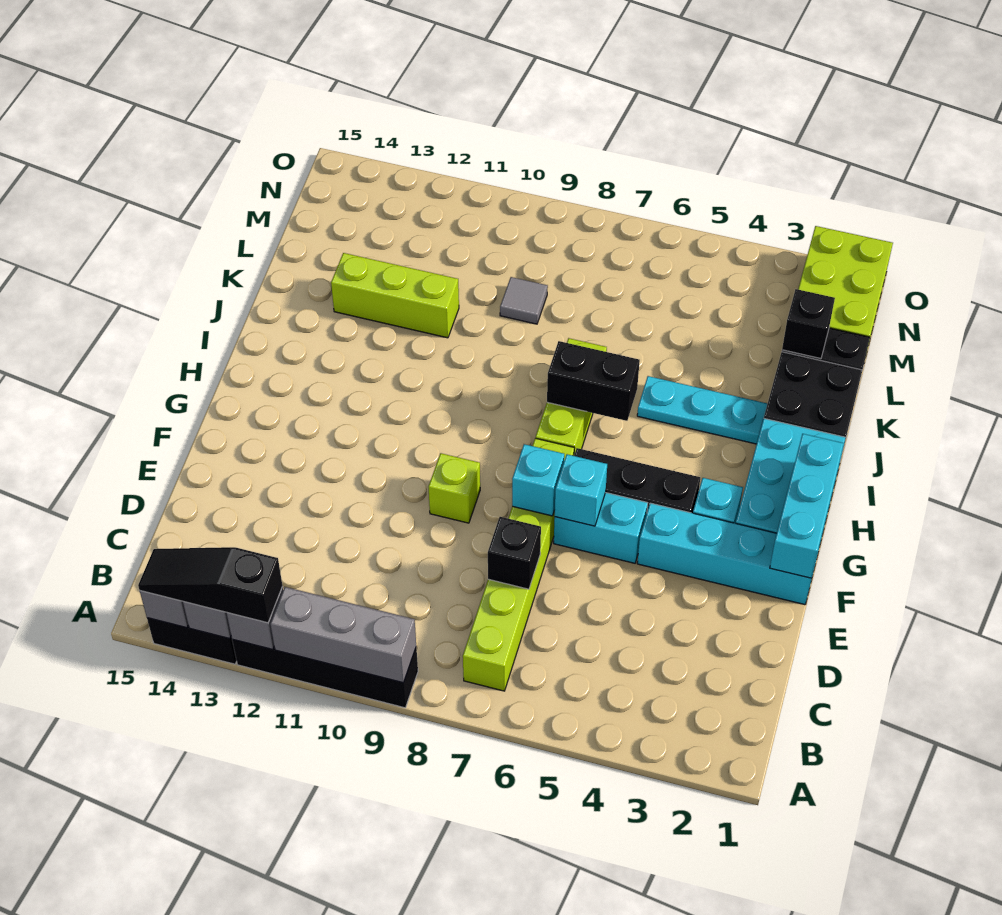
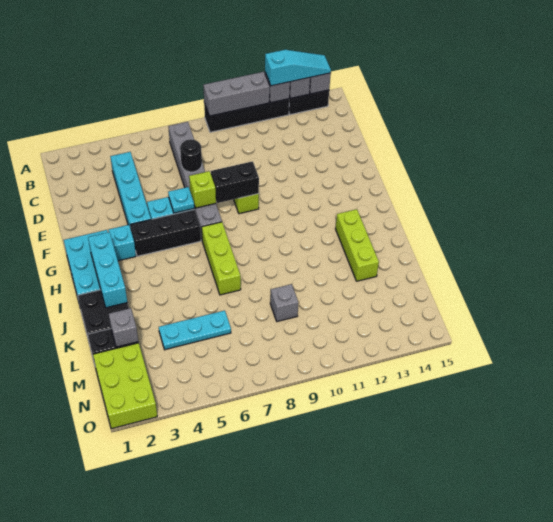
black slope A12:A14 level 3 top 12 -> cyan slope A12:A14 level 3 top 12
lime brick B7:G7 level 1 -> grey brick B7:G7 level 1
black brick D7 level 2 -> black round brick D7 level 2
cyan brick F1:F4 level 1 -> cyan brick C4:F4 level 1
cyan brick F1:H1 level 2 -> cyan brick H2:J2 level 2
cyan brick F6 level 2 -> cyan plate F6 level 2
cyan brick F7 level 2 -> lime brick F7 level 2
black brick I6:I7 level 2 -> black brick F8:F9 level 2
cyan plate J3:J5 level 1 -> cyan plate L4:L6 level 1
lime brick K11:K13 level 1 -> lime brick I13:K13 level 1
black brick L2 level 2 -> grey brick L2 level 2
grey tile L9 level 1 -> grey brick L9 level 1

